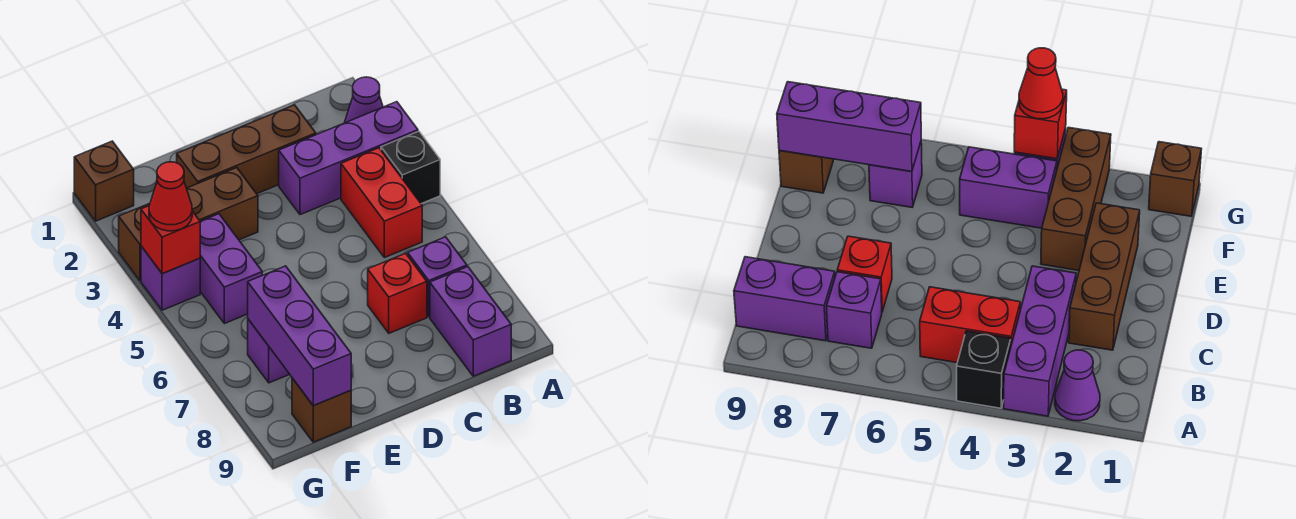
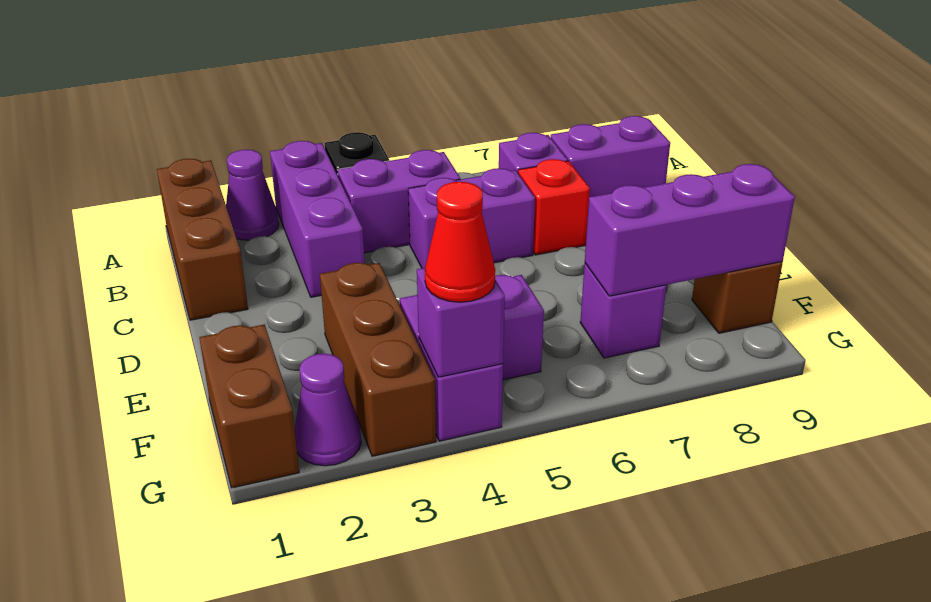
red brick B4:B5 level 1 -> purple brick B4:B5 level 1
brown brick C2:E2 level 1 -> brown brick A1:C1 level 1
none -> purple brick C5:C6 level 1
brown brick G1 level 1 -> brown brick F1:G1 level 1
none -> purple cone G2 level 1
red brick G4 level 2 -> purple brick G4 level 2

